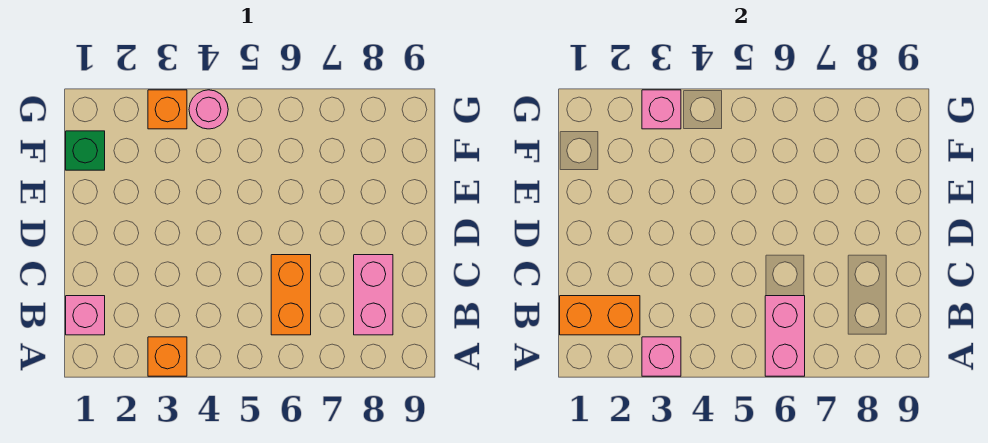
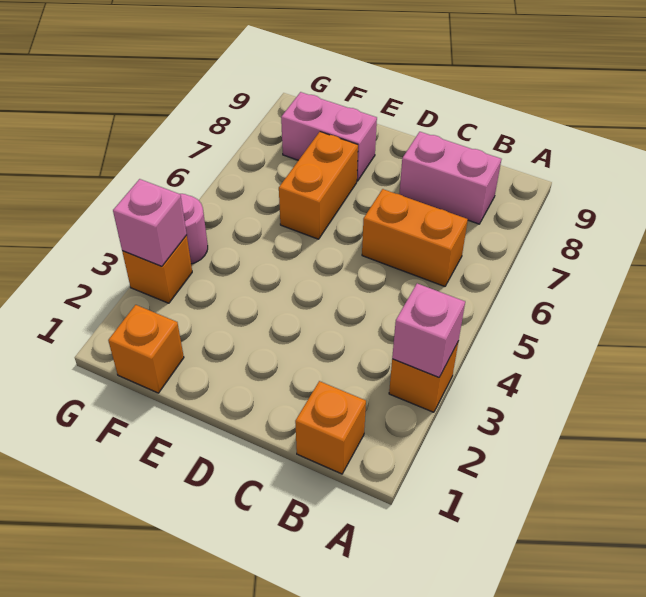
pink brick A6:B6 level 2 -> pink brick E8:F8 level 1
pink brick B1 level 1 -> orange brick B1 level 1
orange brick B1:B2 level 2 -> orange brick E6:E7 level 1
green brick F1 level 1 -> orange brick F1 level 1

